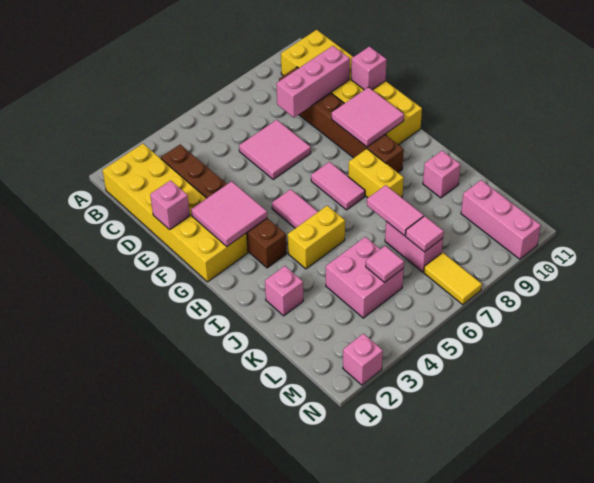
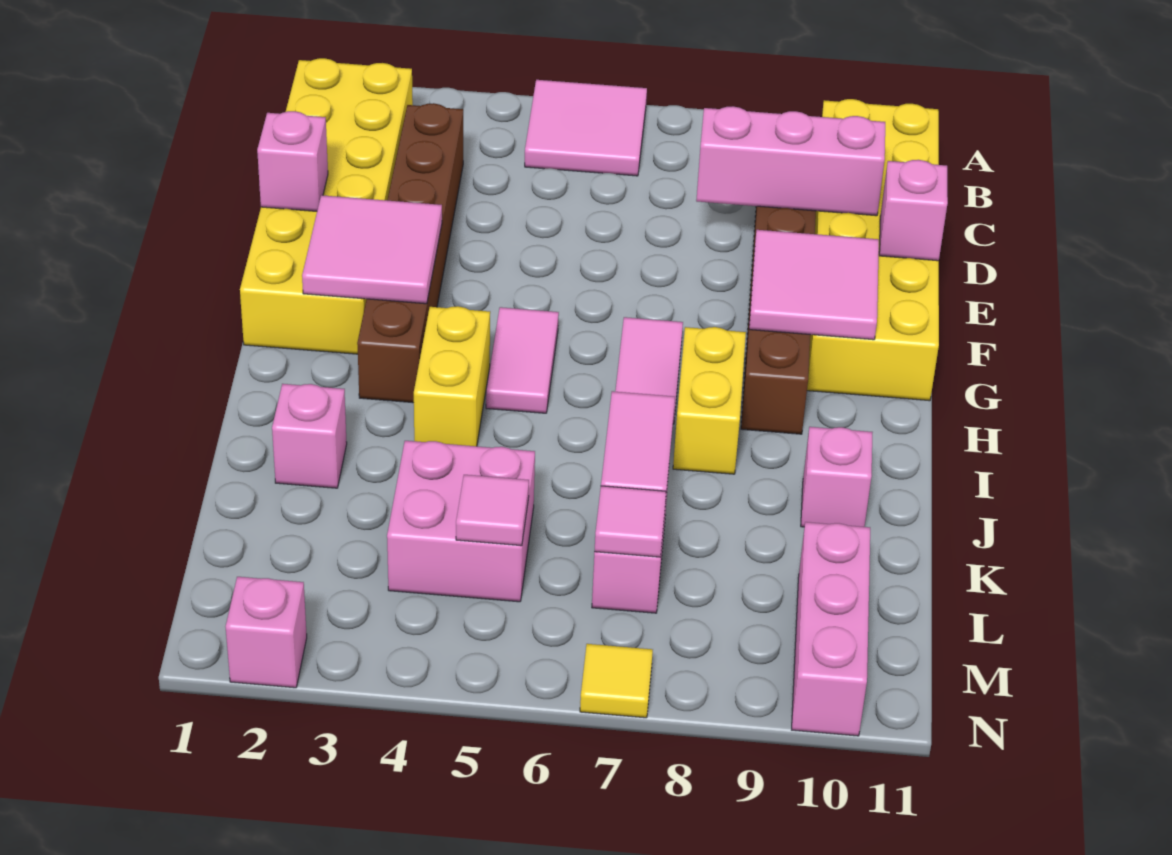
pink tile D6:E7 level 1 -> pink tile A5:B6 level 1
yellow brick I4:I5 level 1 -> yellow brick H4:I4 level 1
yellow tile M7:N7 level 1 -> yellow tile N7 level 1

